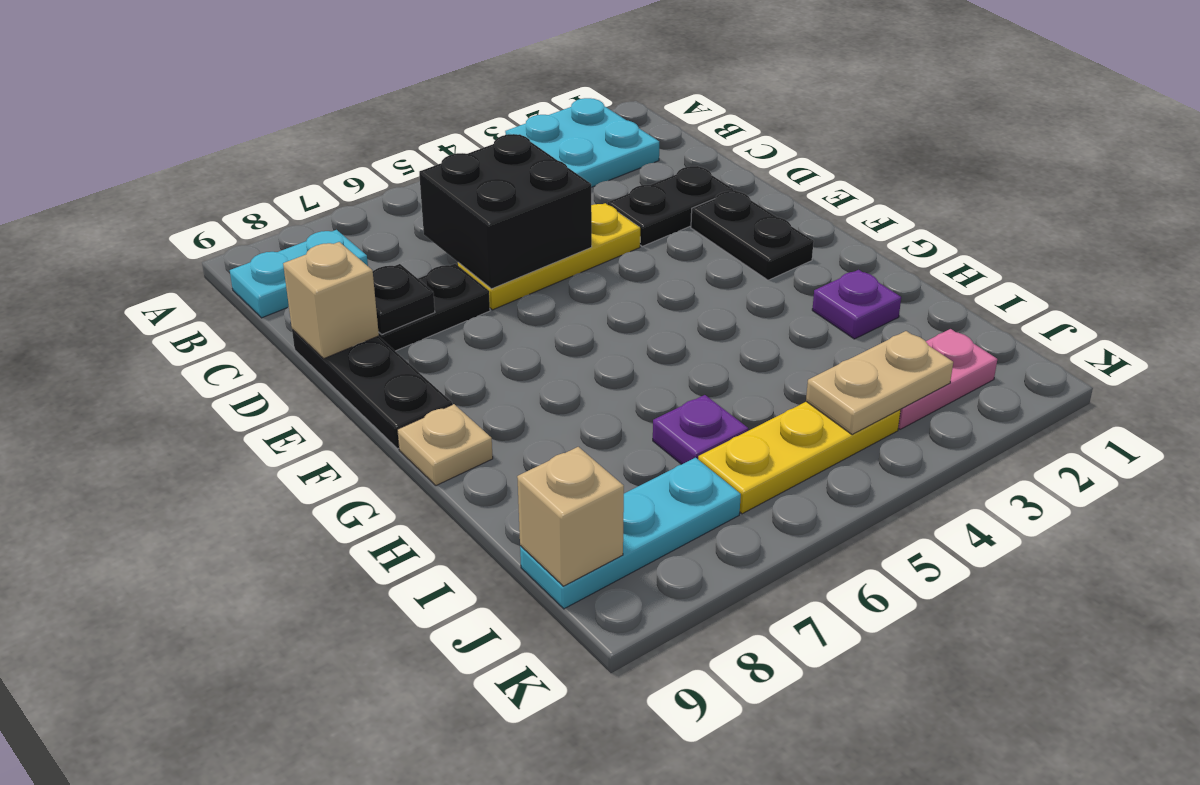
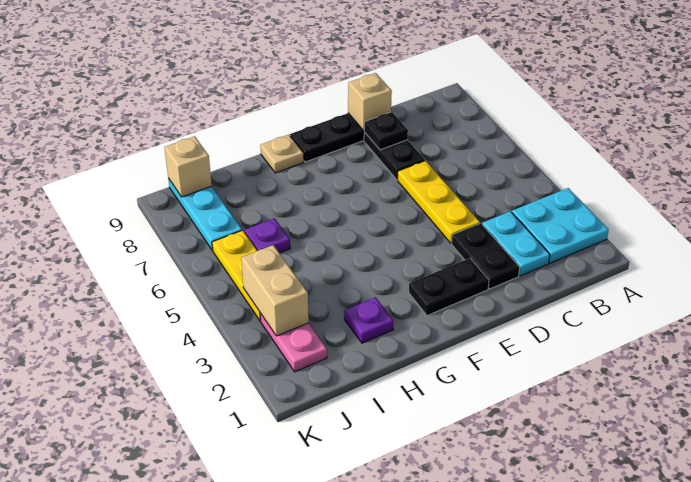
cyan plate B8:B9 level 1 -> cyan plate C2:C3 level 1
black brick C5:D6 level 2 -> none
tan plate J3:J4 level 2 -> tan brick J3:J4 level 2

